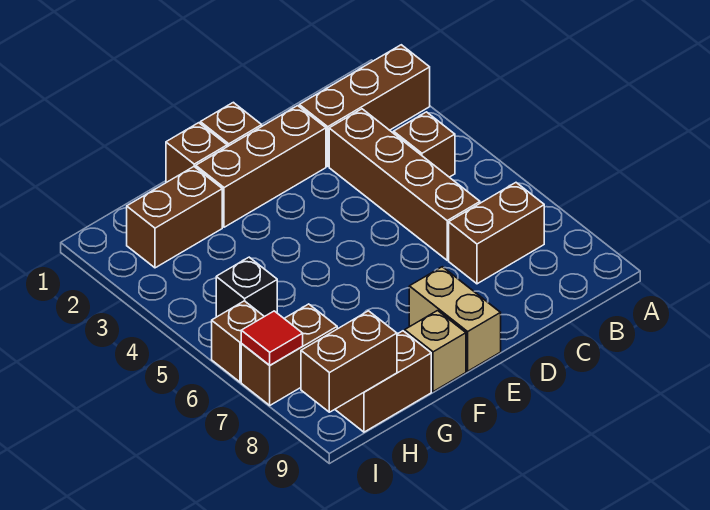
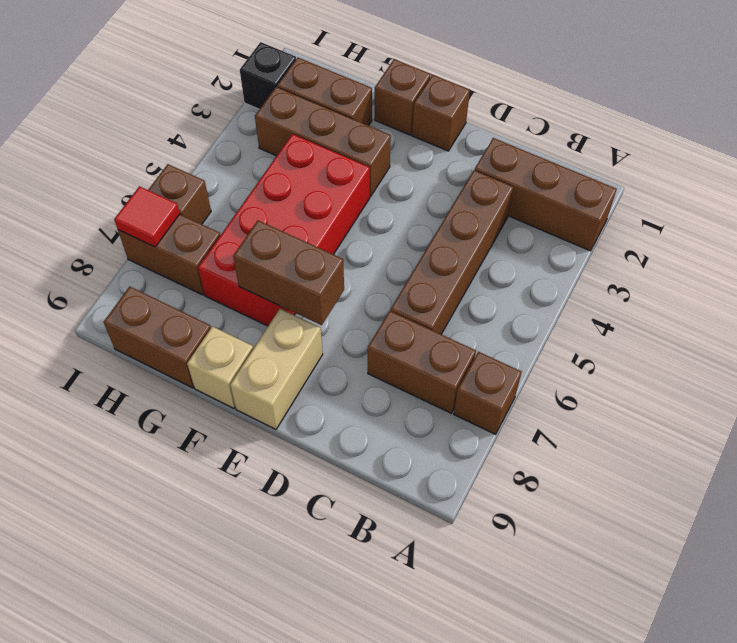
brown brick B4 level 1 -> brown brick A7 level 1
brown brick D2:F2 level 1 -> brown brick F3:H3 level 1
none -> red brick F4:G7 level 1
black brick H5 level 1 -> black brick I2 level 1
brown brick H9:I9 level 2 -> brown brick E7:F7 level 2

